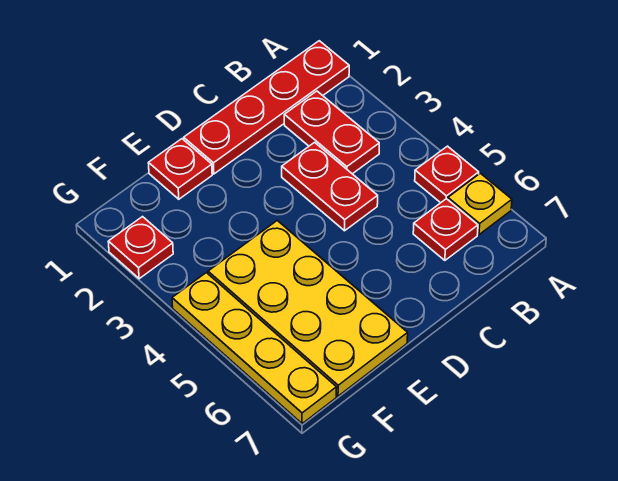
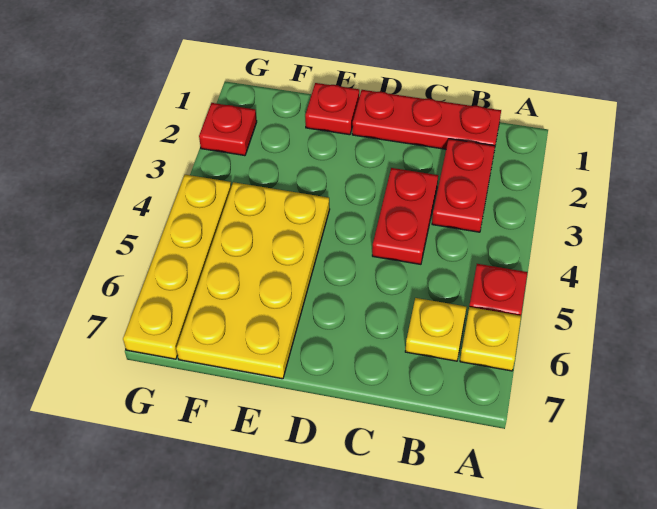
red plate A1:D1 level 1 -> red plate B1:D1 level 1
red plate B6 level 1 -> yellow plate B6 level 1

